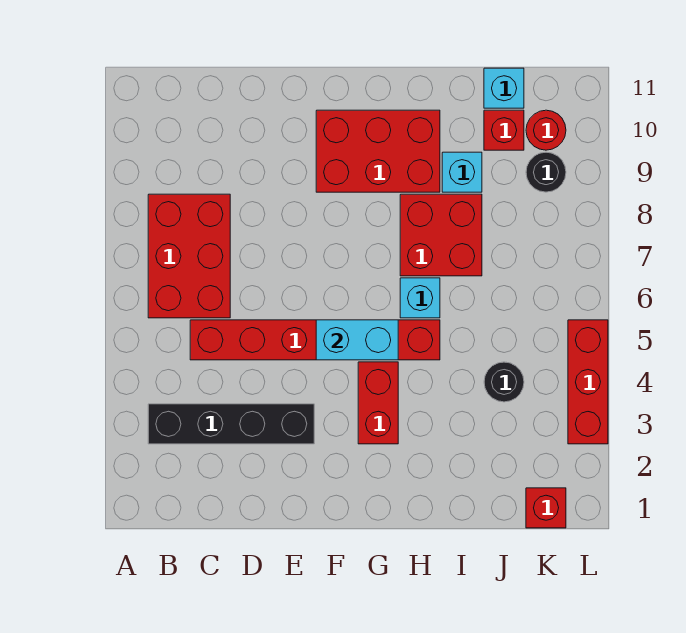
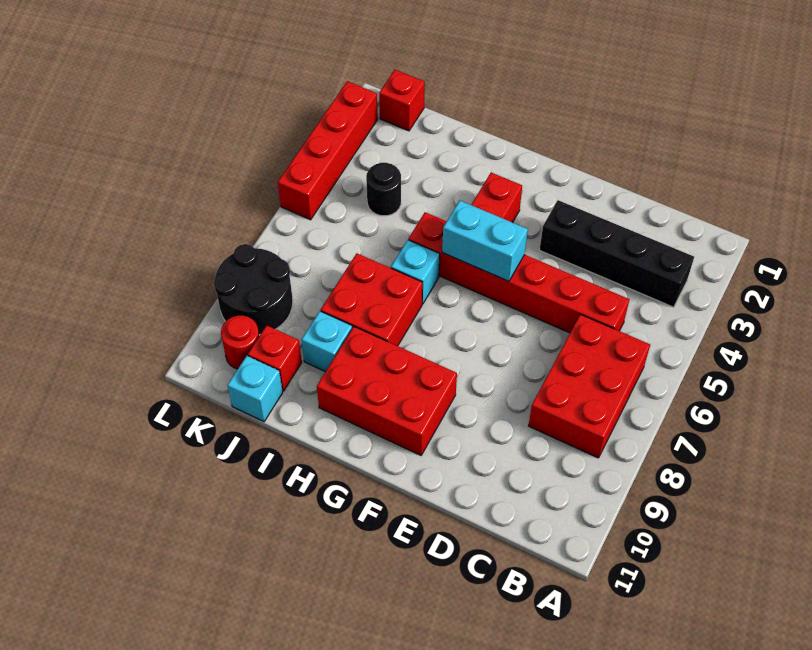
black round brick K9 level 1 -> black round brick K8:L9 level 1
red brick L3:L5 level 1 -> red brick L2:L5 level 1

